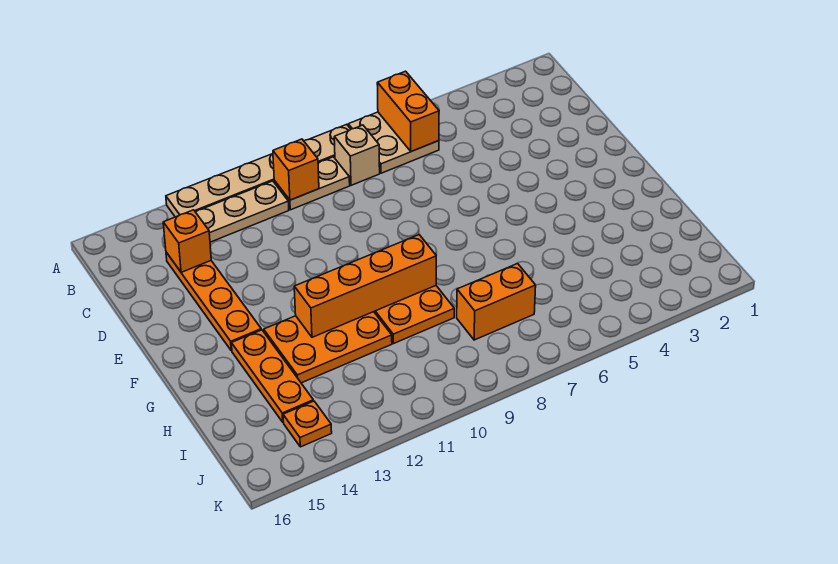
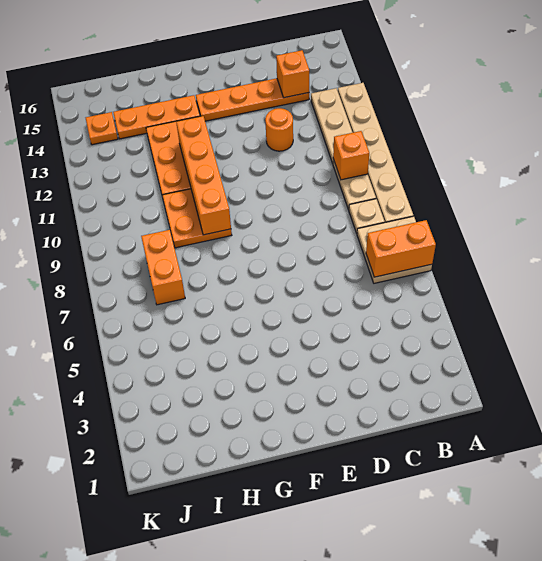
tan brick B8 level 1 -> tan plate B8 level 1
none -> orange round brick D12 level 1

